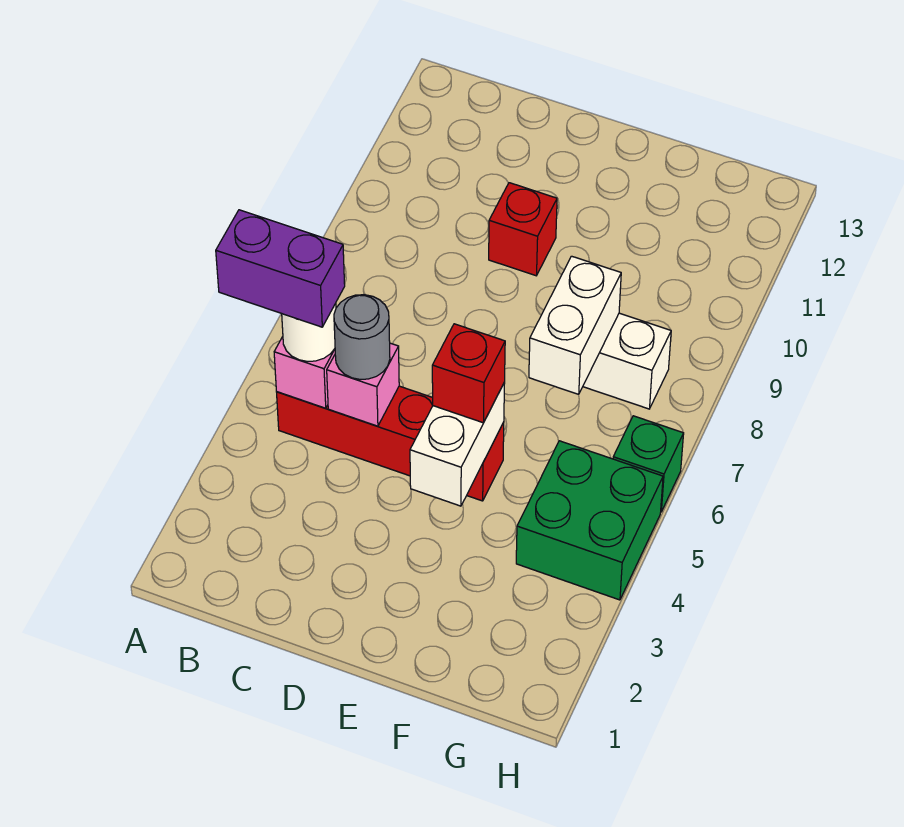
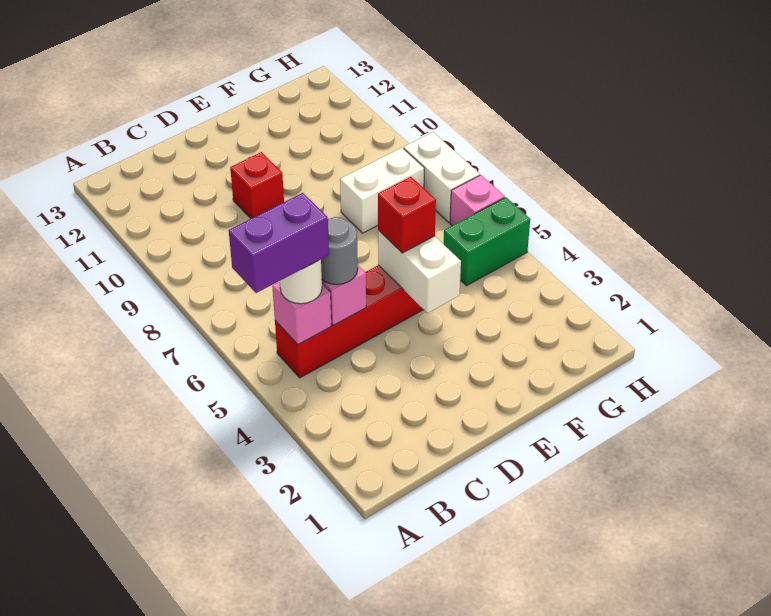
white brick F7:F8 level 2 -> white brick H7:H8 level 1
green brick G4:H5 level 1 -> green brick G5:H5 level 1
green brick H6 level 1 -> pink brick H6 level 1

